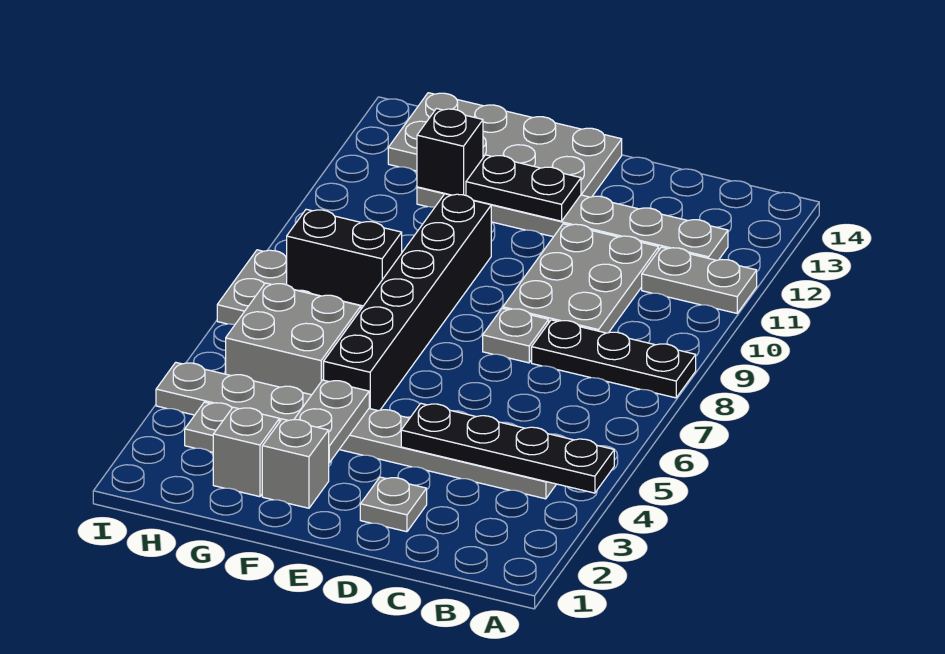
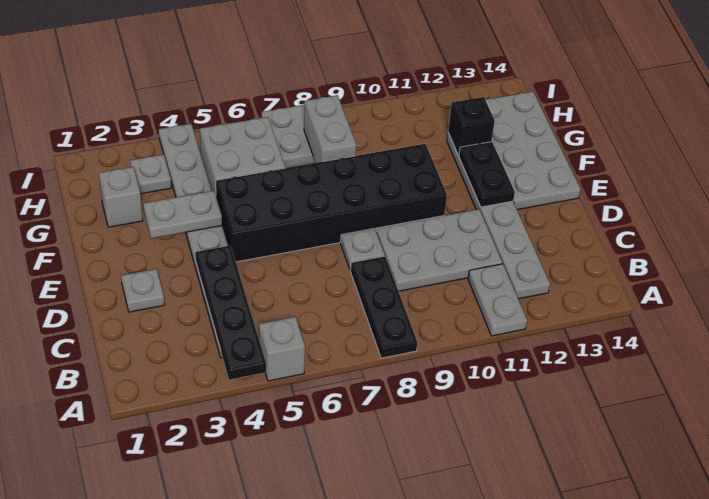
grey brick F2 level 1 -> grey brick A5 level 1
black brick F5:F10 level 1 -> black brick E5:F10 level 1
black brick G8:H8 level 2 -> grey brick G8:H8 level 2

